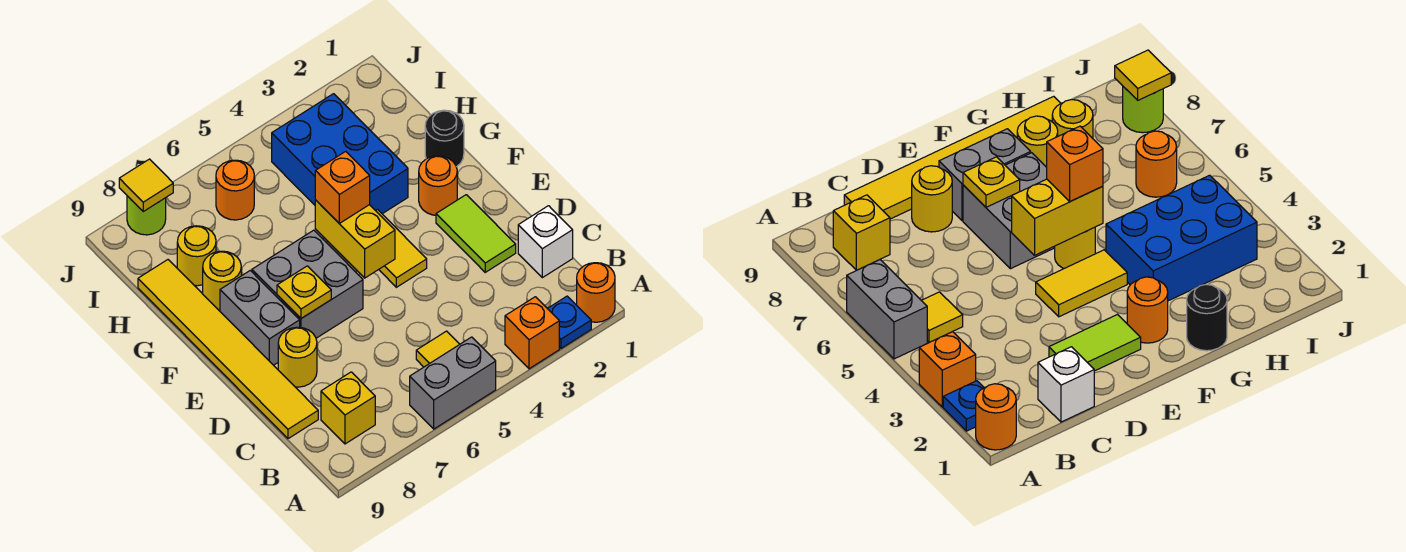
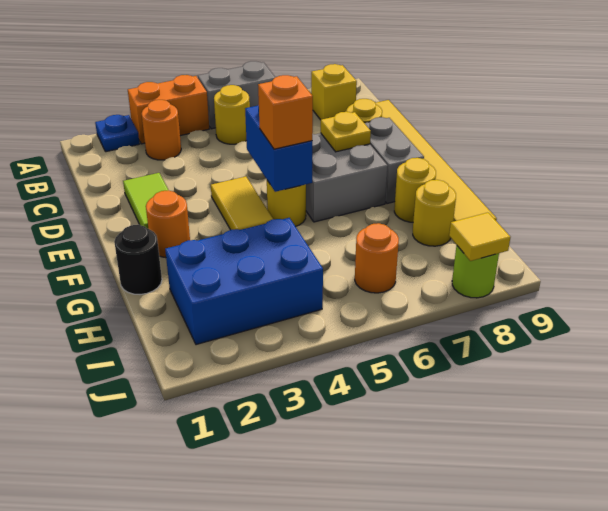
orange round brick A1 level 1 -> orange round brick B3 level 1
orange brick A3 level 1 -> orange brick A3:A4 level 1
yellow tile B5 level 1 -> yellow round brick B5 level 1
white brick C1 level 1 -> none
yellow brick E5:F5 level 2 -> blue brick E5:F5 level 2
blue brick G3:I4 level 1 -> blue brick H2:I4 level 1

